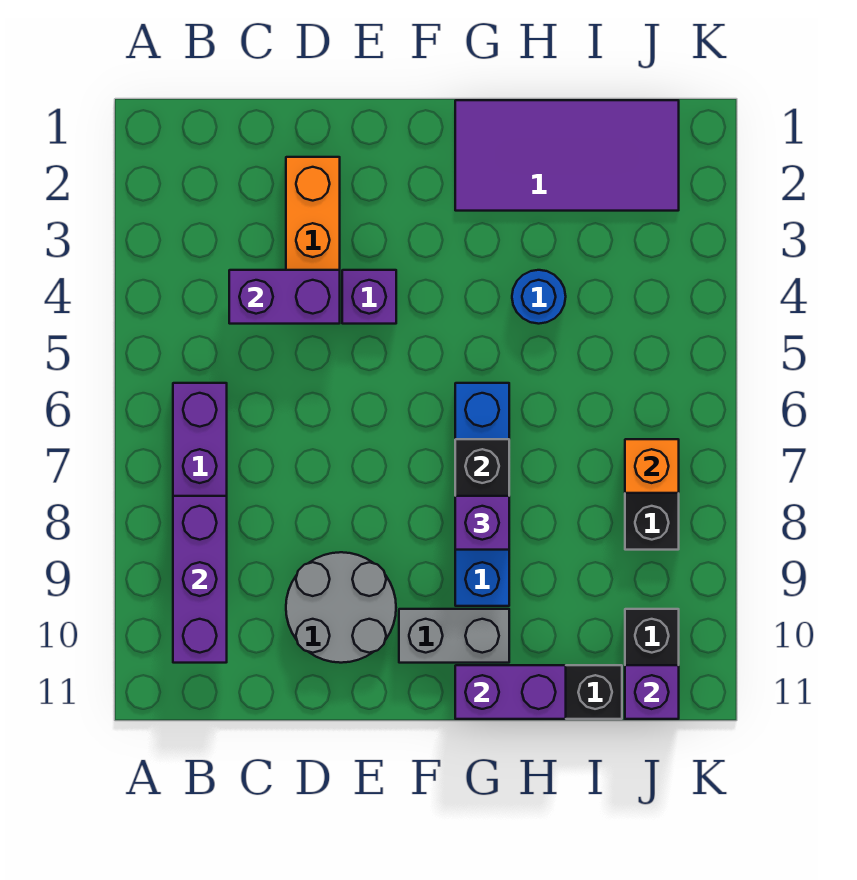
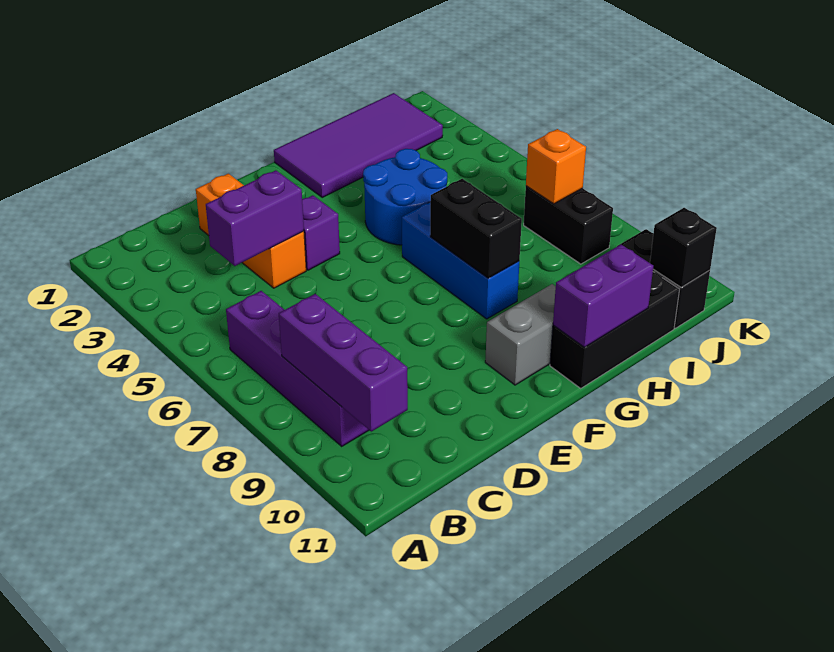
grey round brick D9:E10 level 1 -> none
blue brick G6:G9 level 1 -> blue brick G6:G8 level 1
purple brick G8 level 3 -> none
blue round brick H4 level 1 -> blue round brick G4:H5 level 1
purple brick J11 level 2 -> black brick J11 level 2

